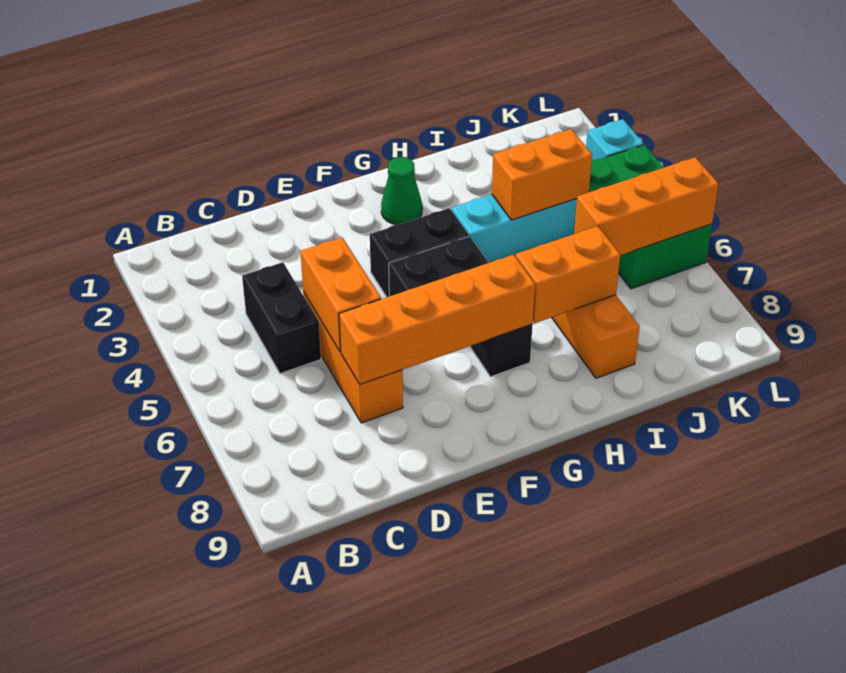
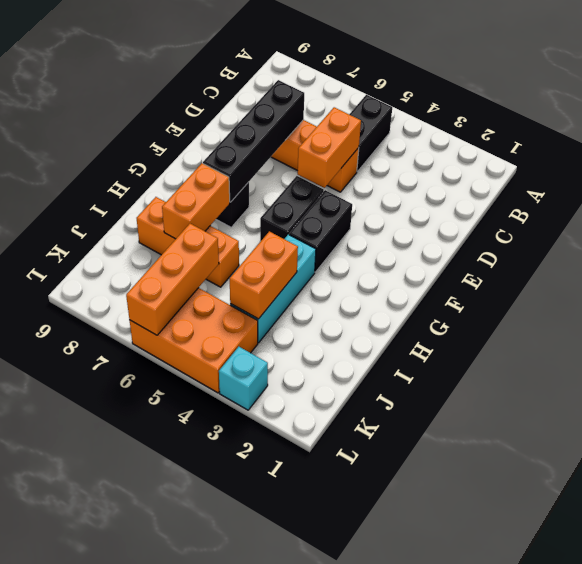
black brick C4:C5 level 1 -> black brick B5:C5 level 1
orange brick D5:D6 level 2 -> orange brick D5:E5 level 2
orange brick D7:G7 level 2 -> black brick D7:G7 level 2
green cone G2 level 1 -> none
green brick K4:L6 level 1 -> orange brick K4:L6 level 1

